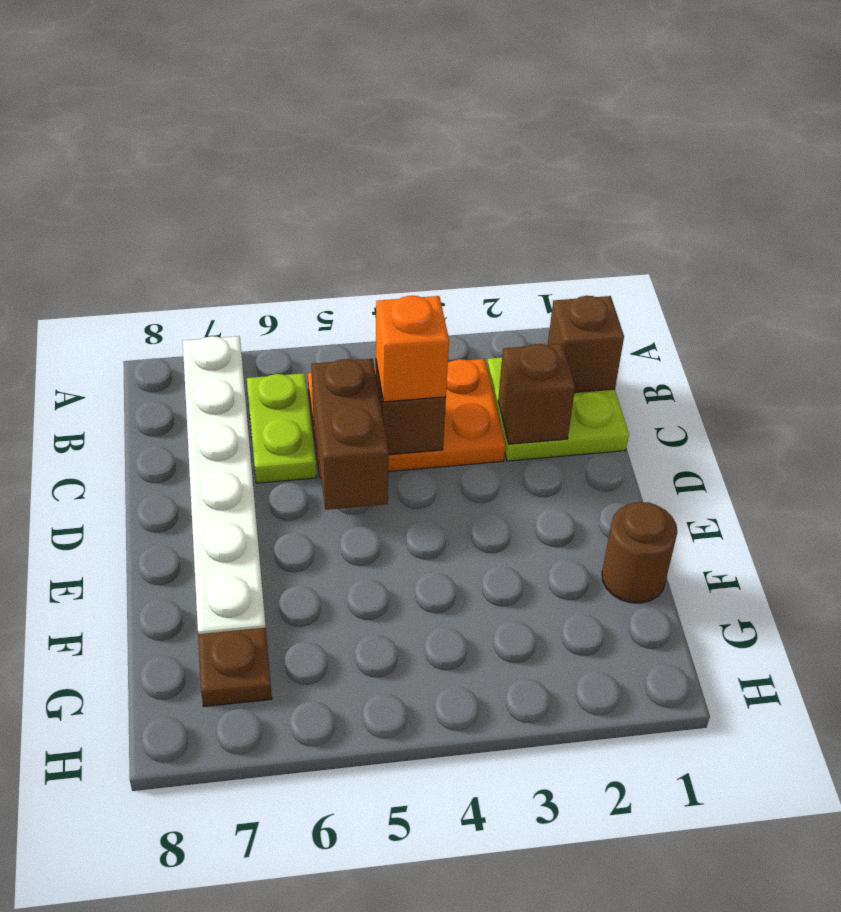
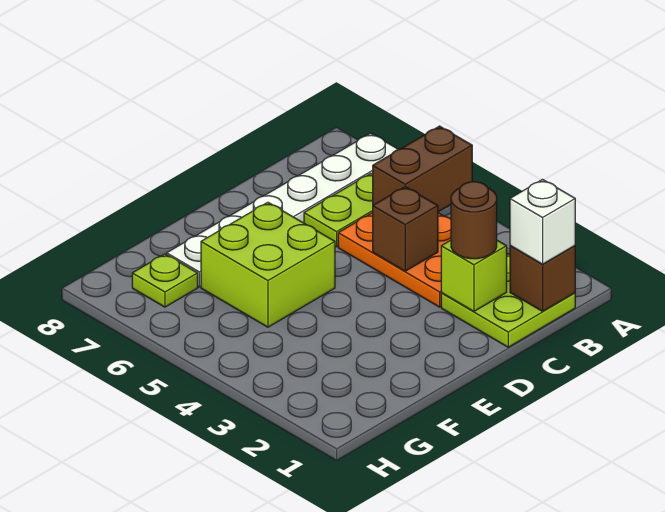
none -> white brick B1 level 3
brown brick C2 level 2 -> lime brick C2 level 2
orange brick C4 level 3 -> none
brown brick C5:D5 level 2 -> brown brick A5:B5 level 2
none -> lime brick E5:F6 level 1
brown round brick F1 level 1 -> brown round brick C2 level 3
brown plate G7 level 1 -> lime plate G7 level 1

